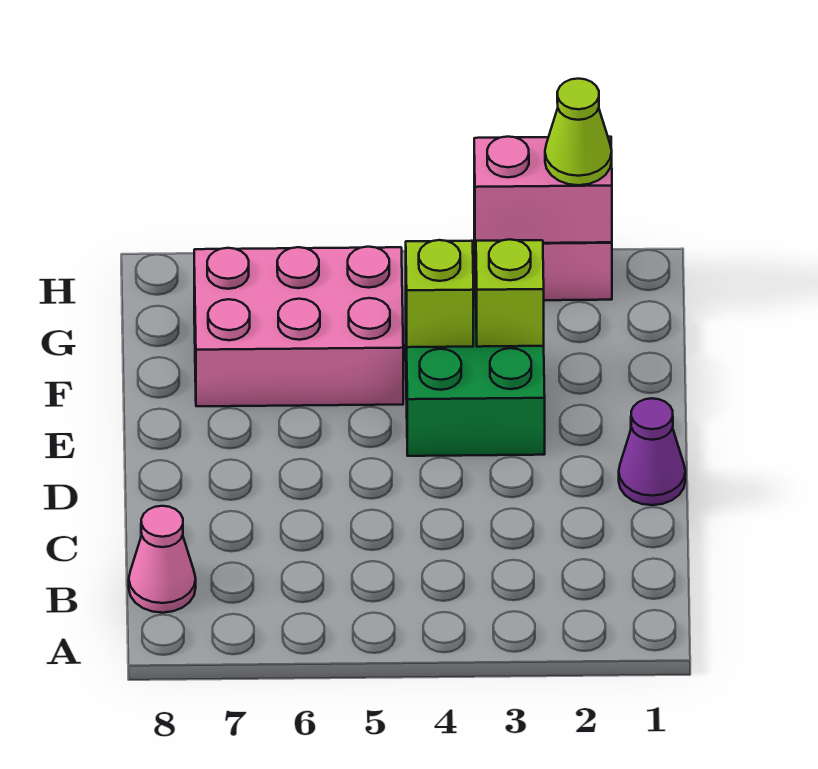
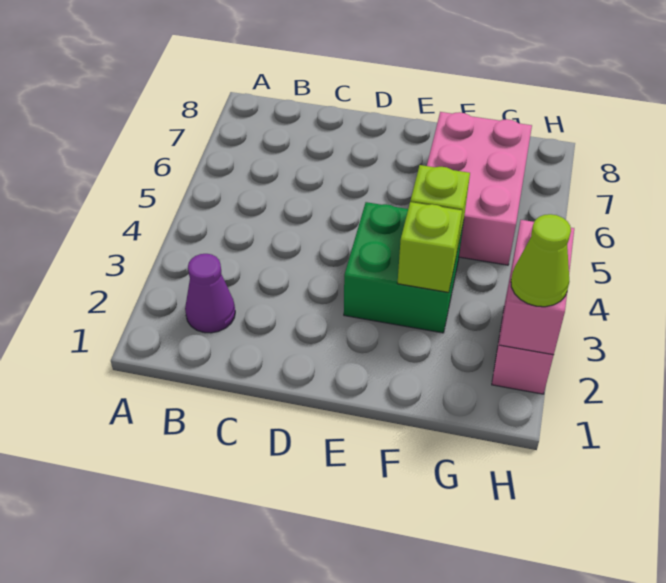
pink cone B8 level 1 -> none
purple cone D1 level 1 -> purple cone B2 level 1

